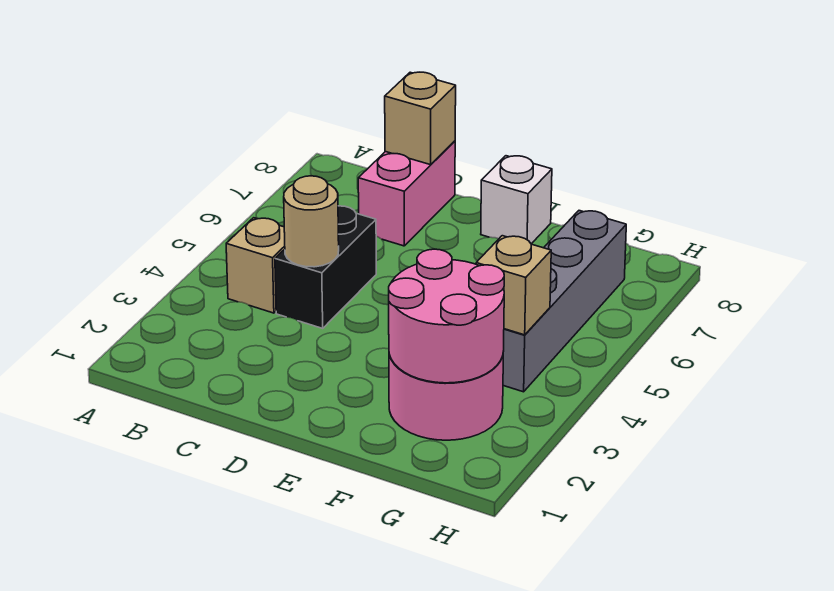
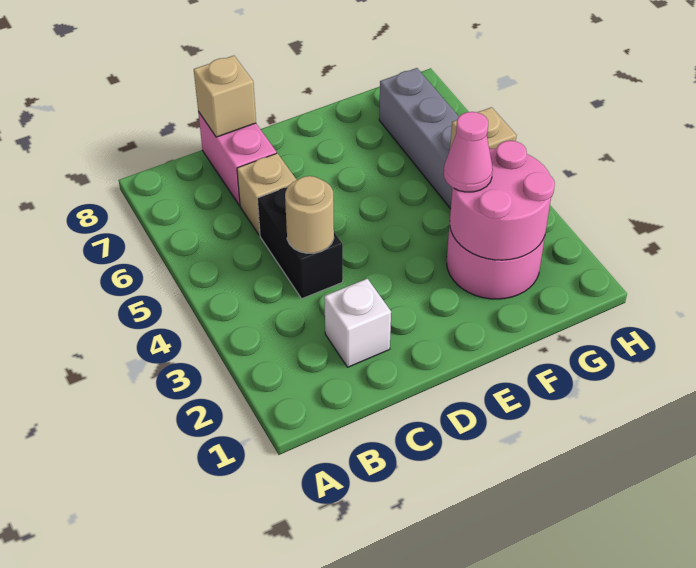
tan brick B4 level 1 -> tan brick C6 level 1
white brick E8 level 1 -> white brick C2 level 1
none -> pink cone F3 level 3

